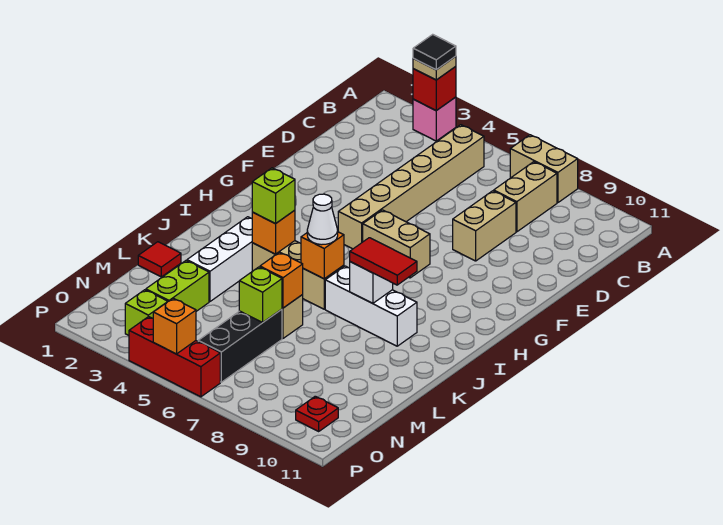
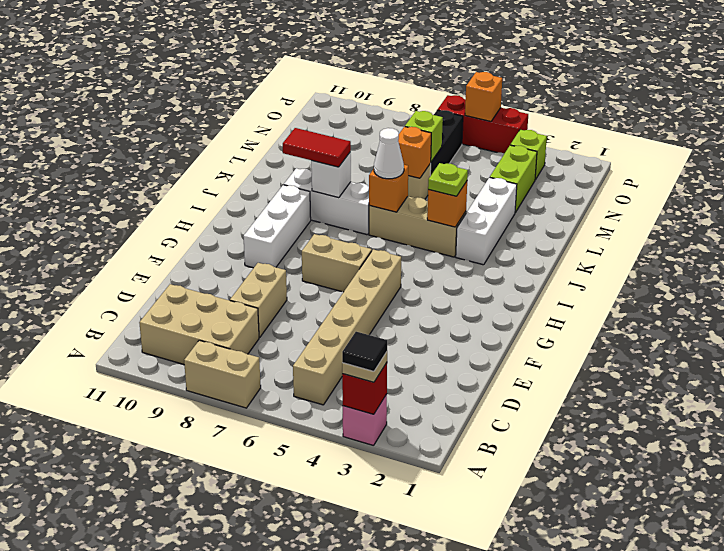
tan brick B8:C8 level 1 -> tan brick B8:C10 level 1
none -> white brick G9:I9 level 1
lime brick J4 level 3 -> lime plate J4 level 3
red tile L1 level 1 -> none
red plate O10 level 1 -> none

